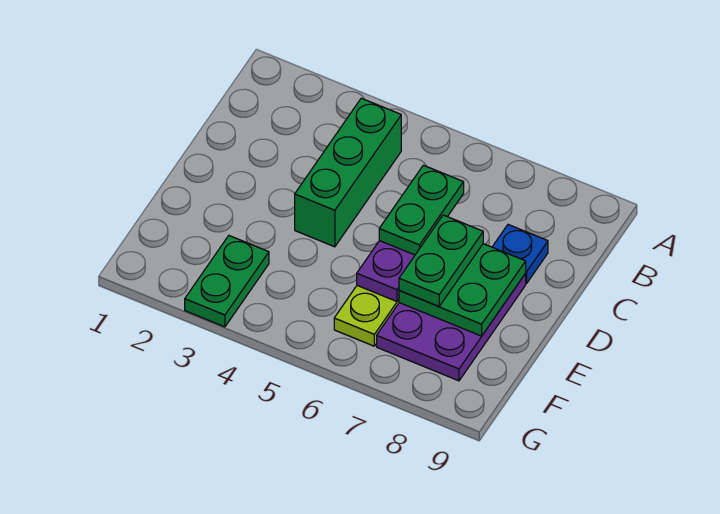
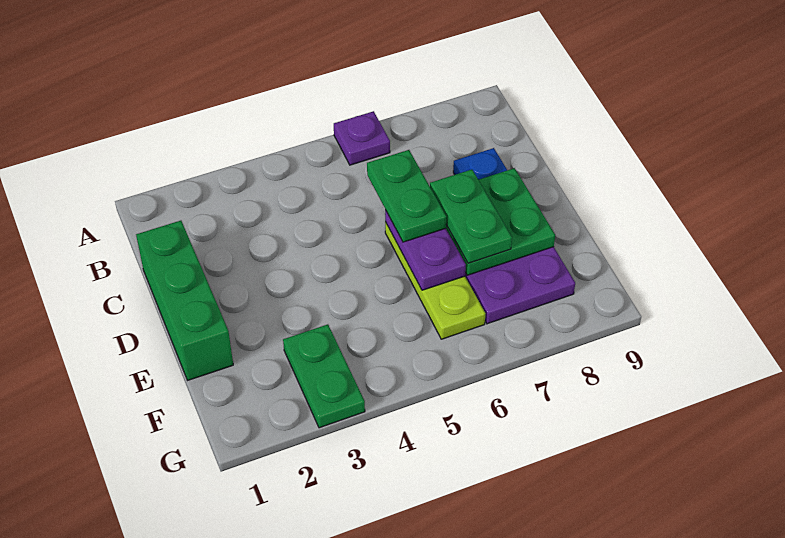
none -> purple plate A6 level 1
green brick B4:D4 level 1 -> green brick C1:E1 level 1

